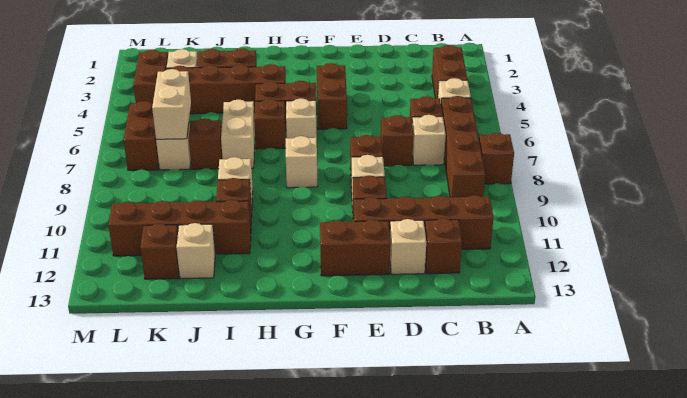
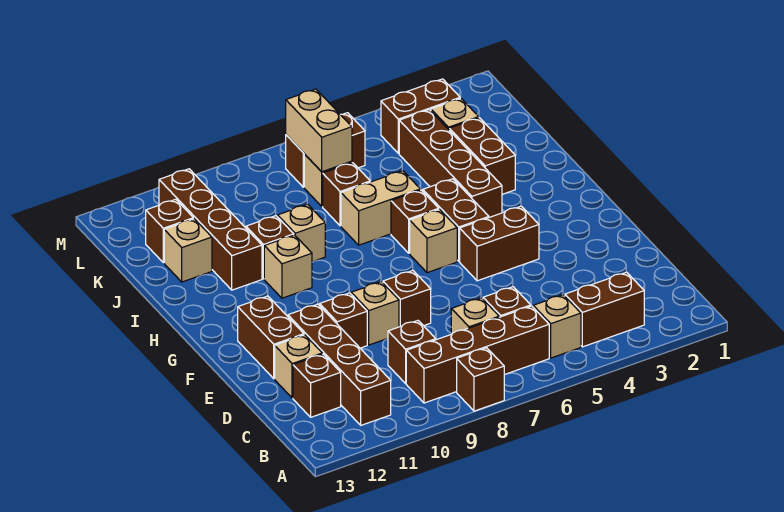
brown brick D7 level 1 -> brown brick C9 level 1
tan brick G8 level 1 -> tan brick H10 level 1
tan brick K6:K7 level 2 -> tan brick K7:L7 level 2

